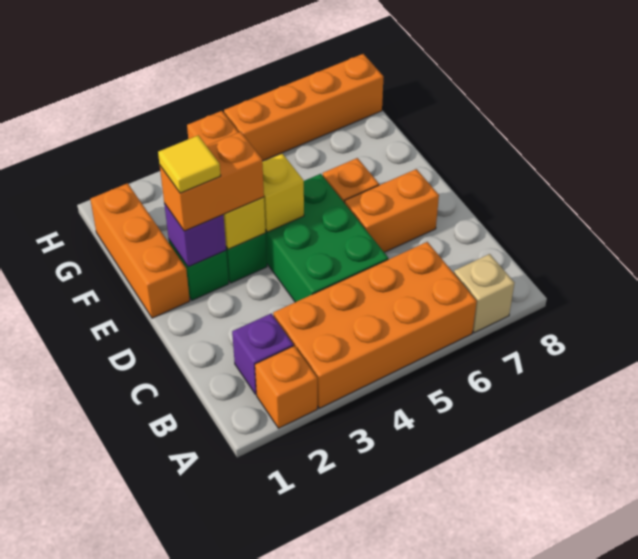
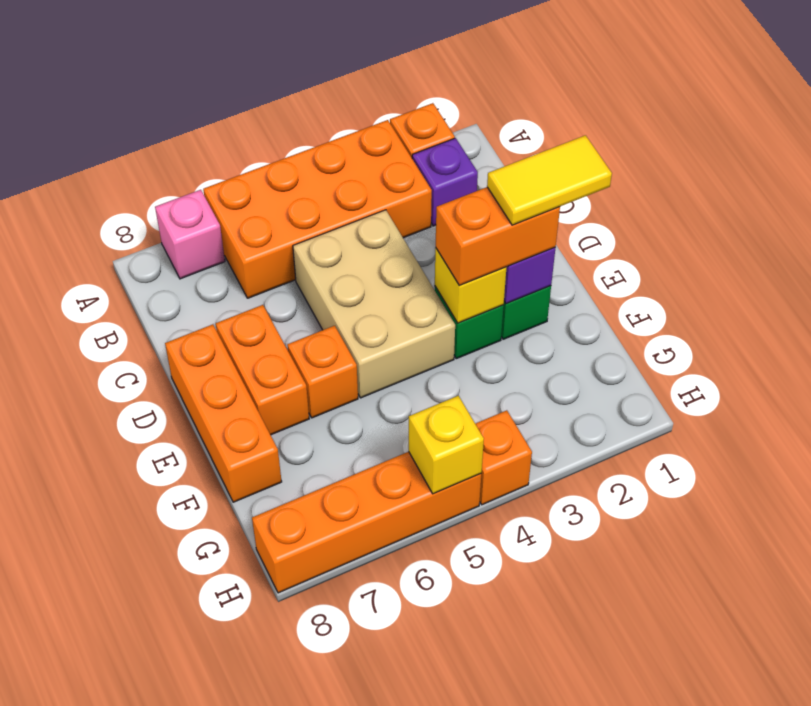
tan brick A7 level 1 -> pink brick A7 level 1
green brick C4:E5 level 1 -> tan brick C4:E5 level 1
orange brick D6:D7 level 1 -> orange brick D7:E7 level 1
orange brick E1:G1 level 1 -> orange brick D8:F8 level 1
yellow tile E2 level 4 -> yellow tile E1:E2 level 4
yellow brick E4 level 2 -> yellow brick H5 level 2

